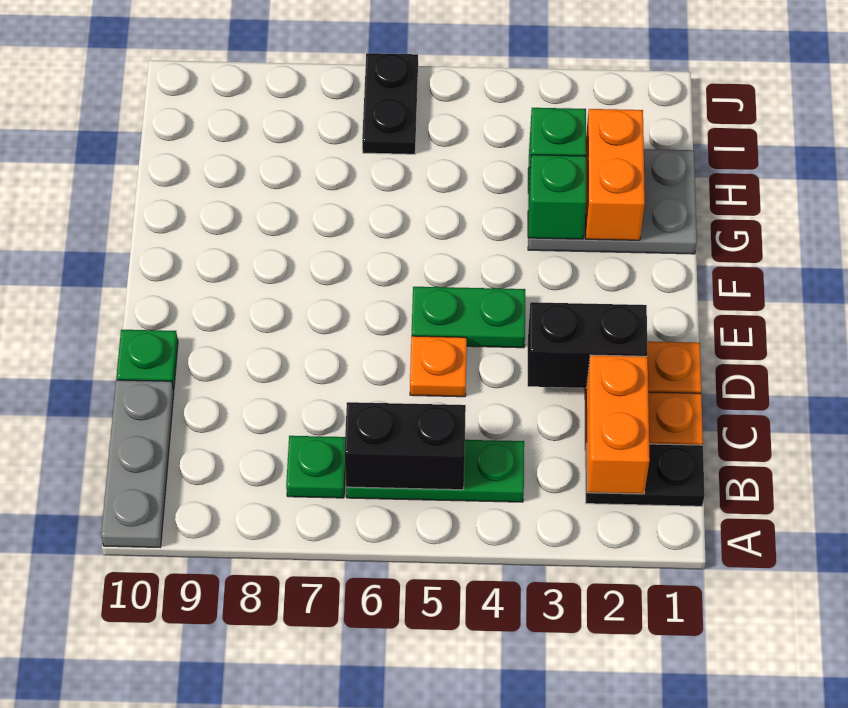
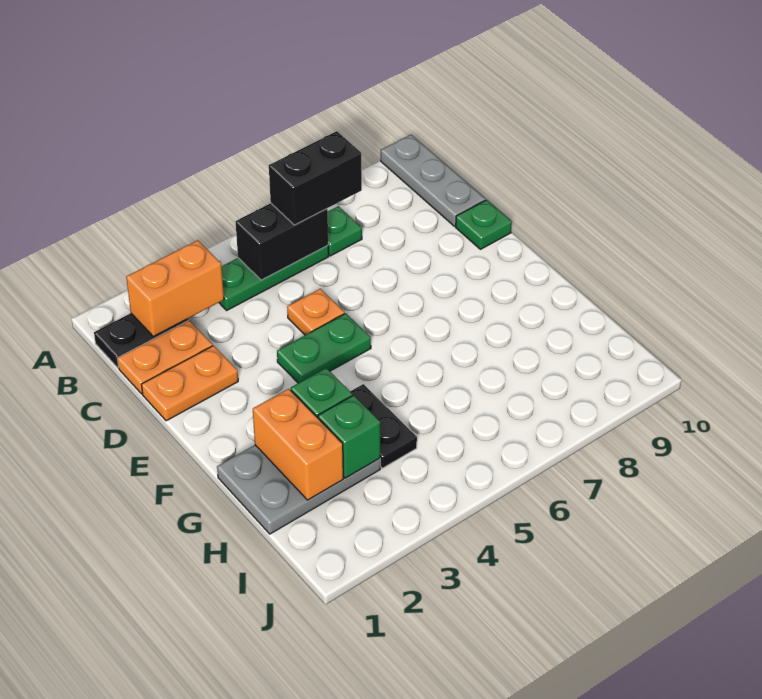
orange brick B2:C2 level 2 -> orange brick B2:B3 level 2
black brick D2:D3 level 2 -> black brick B6:B7 level 3
black plate I6:J6 level 1 -> black plate G4:H4 level 1

